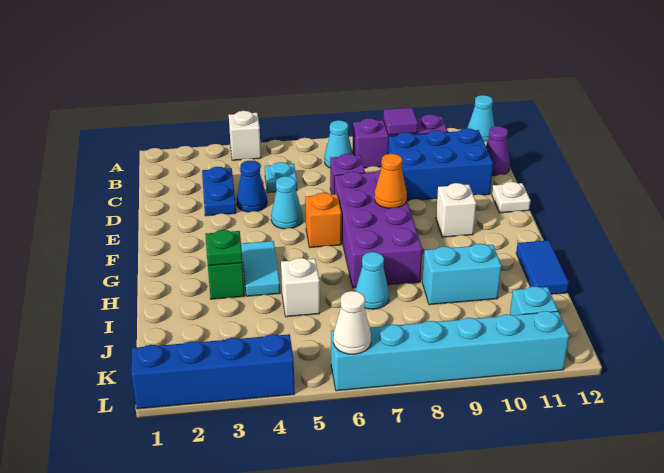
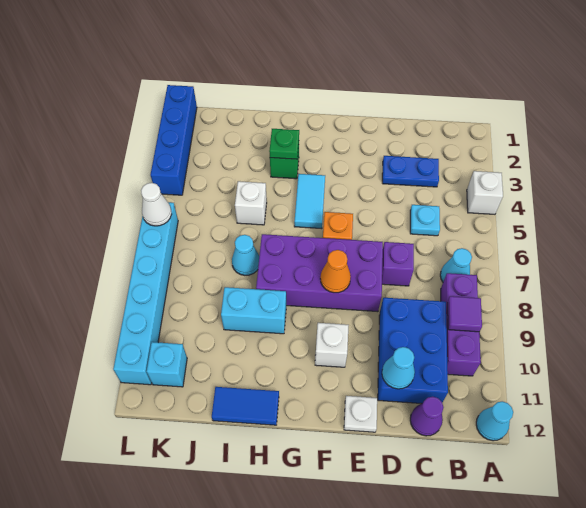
blue cone D4 level 1 -> none
cyan cone E5 level 1 -> cyan cone D11 level 2
cyan tile G4:H4 level 1 -> cyan tile G4:G5 level 1
cyan brick I9:I10 level 1 -> cyan brick H9:I9 level 1

